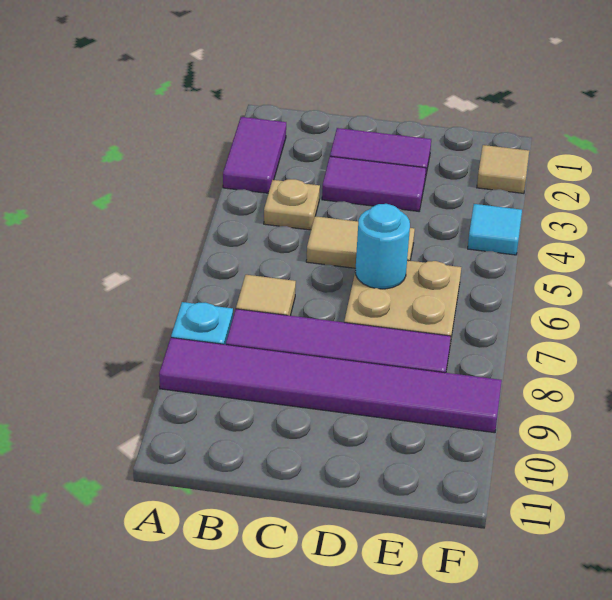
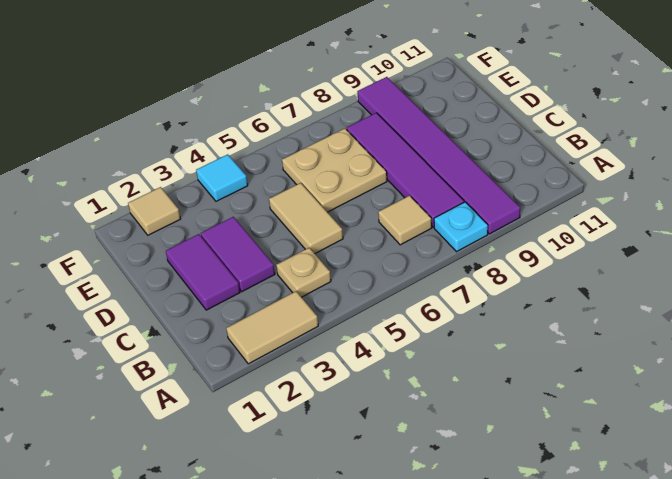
purple tile A2:A3 level 1 -> tan tile A2:A3 level 1
cyan round brick D6 level 2 -> none

